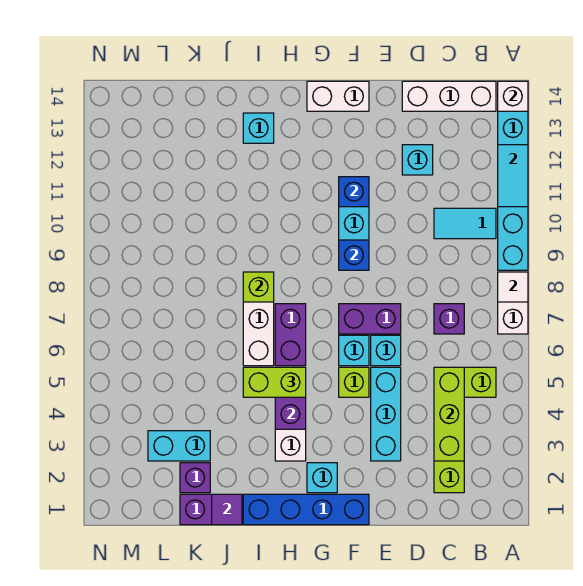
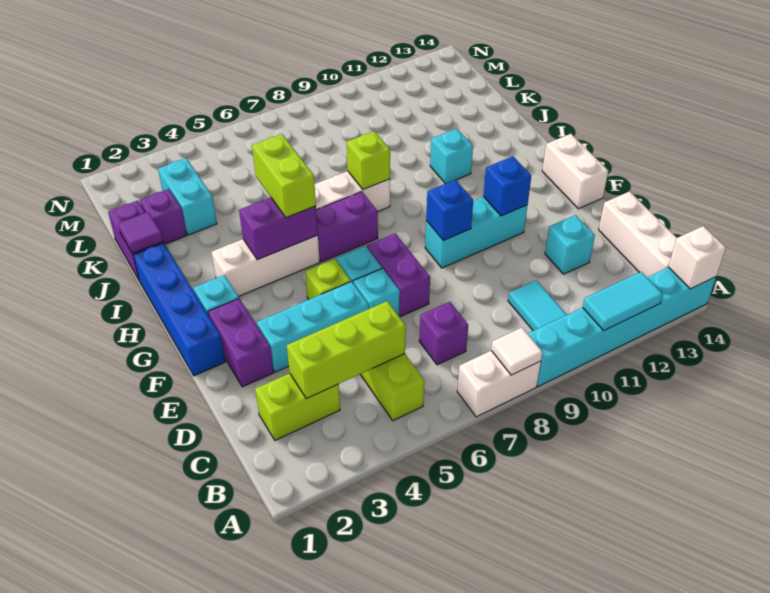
none -> purple brick E2:F2 level 1
cyan brick I13 level 1 -> cyan brick I11 level 1

